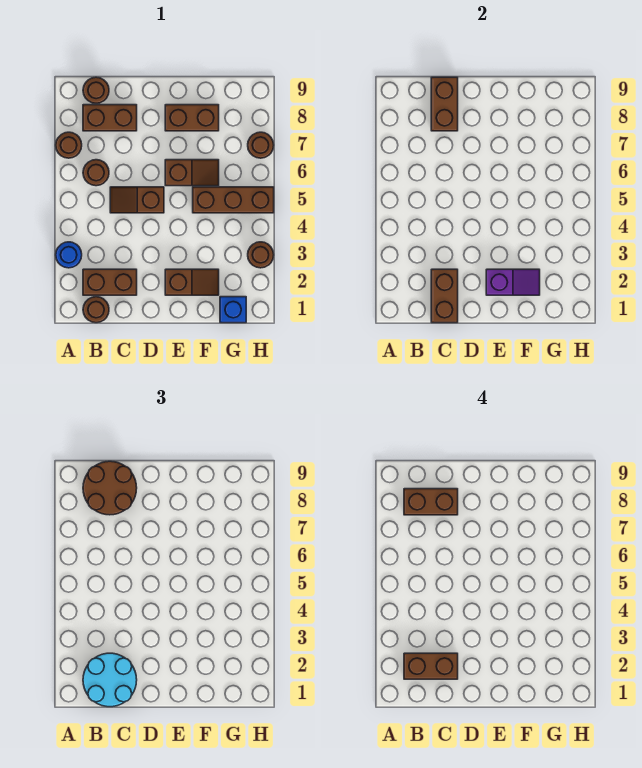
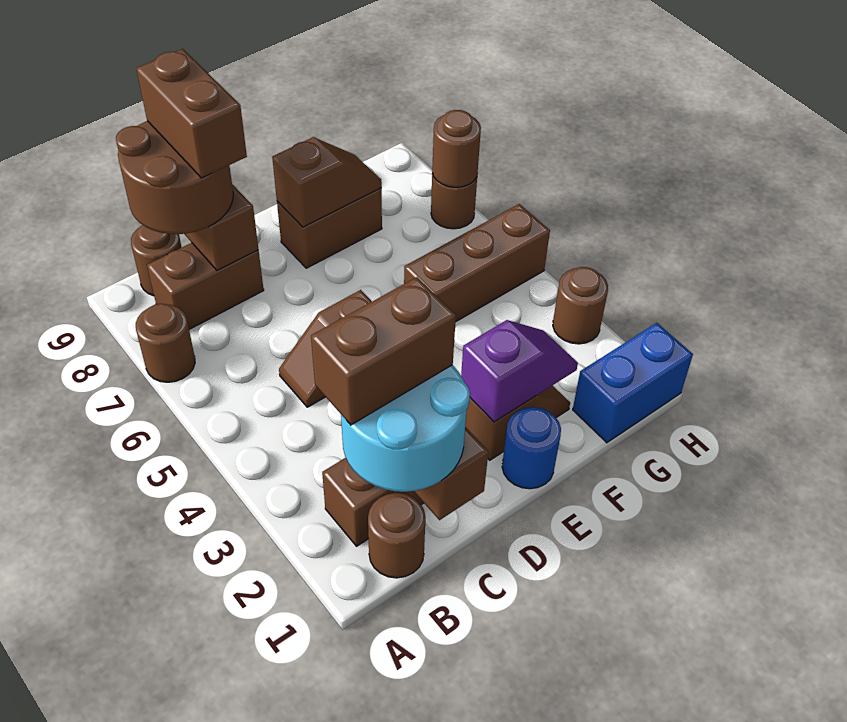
blue round brick A3 level 1 -> blue round brick E1 level 1
brown round brick B6 level 1 -> brown round brick H7 level 2
brown brick B8:C8 level 4 -> brown brick C8:C9 level 4
brown slope E6:F6 level 1 top E -> brown slope E8:F8 level 2 top E
blue brick G1 level 1 -> blue brick G1:H1 level 1

